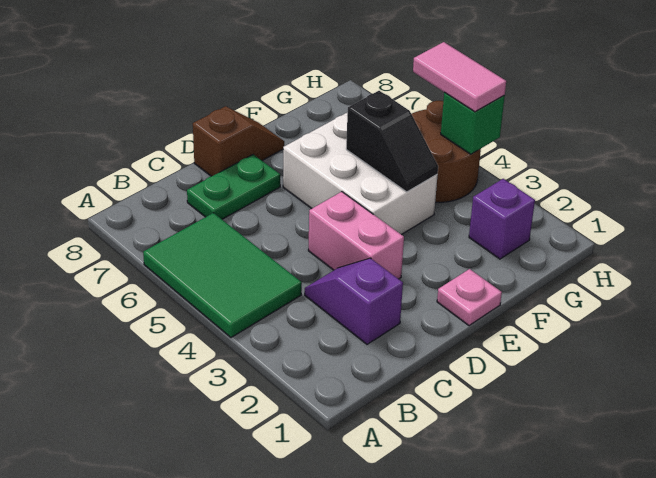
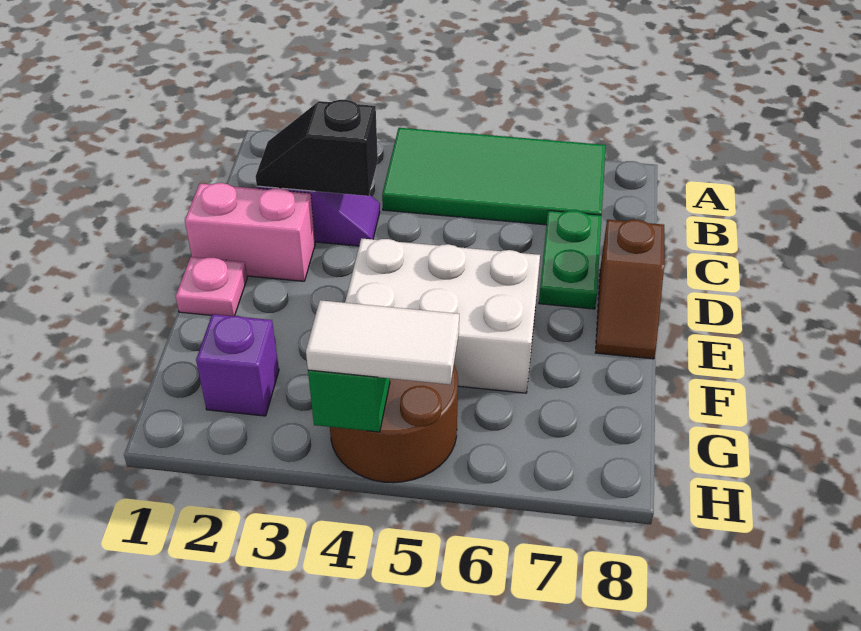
green tile A4:B6 level 1 -> green tile A4:B7 level 1
pink brick D3:D4 level 1 -> pink brick D1:D2 level 1
black slope F4:F5 level 2 top 5 -> black slope C2:C3 level 2 top 3
pink tile H4:H5 level 3 -> white tile H4:H5 level 3

